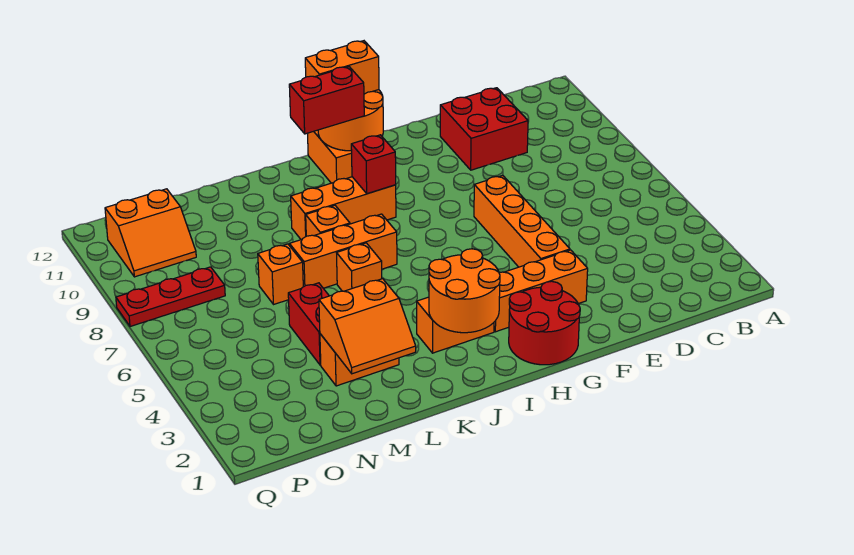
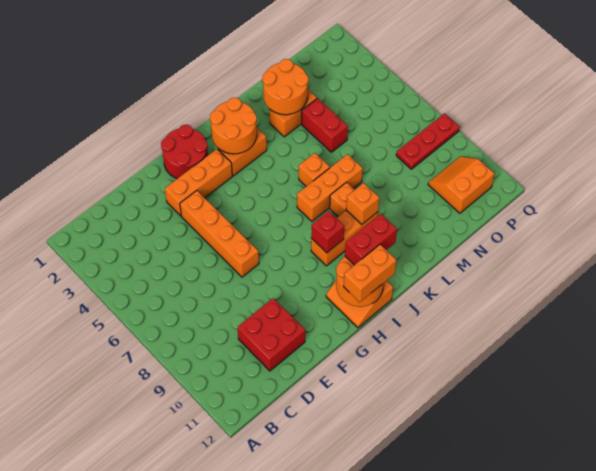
orange slope L2:M3 level 2 top 3 -> orange round brick L2:M3 level 2
orange brick M7 level 1 -> orange brick K9 level 2

